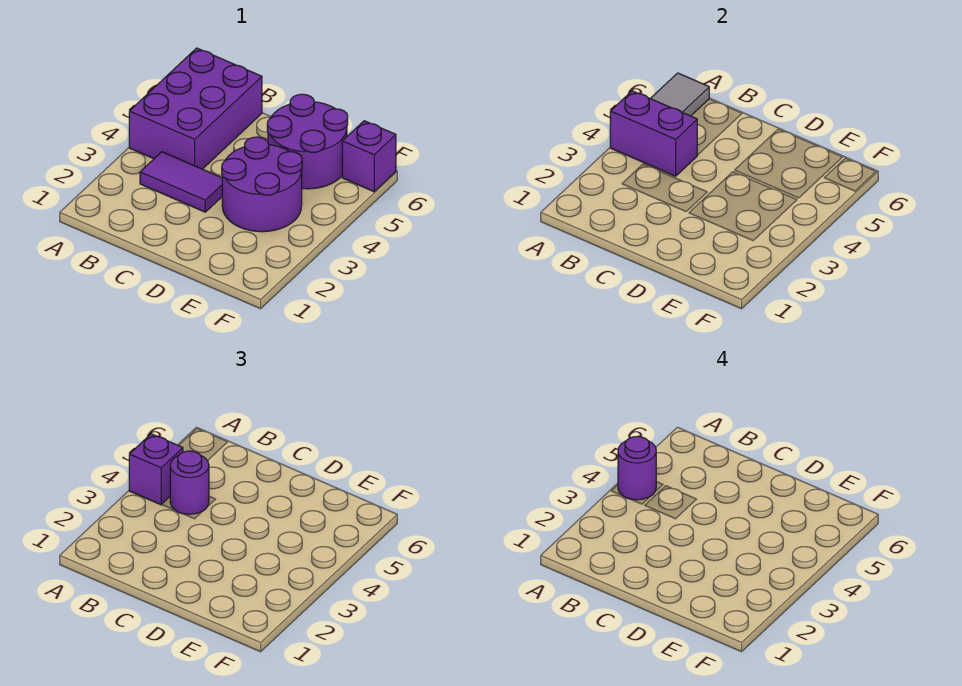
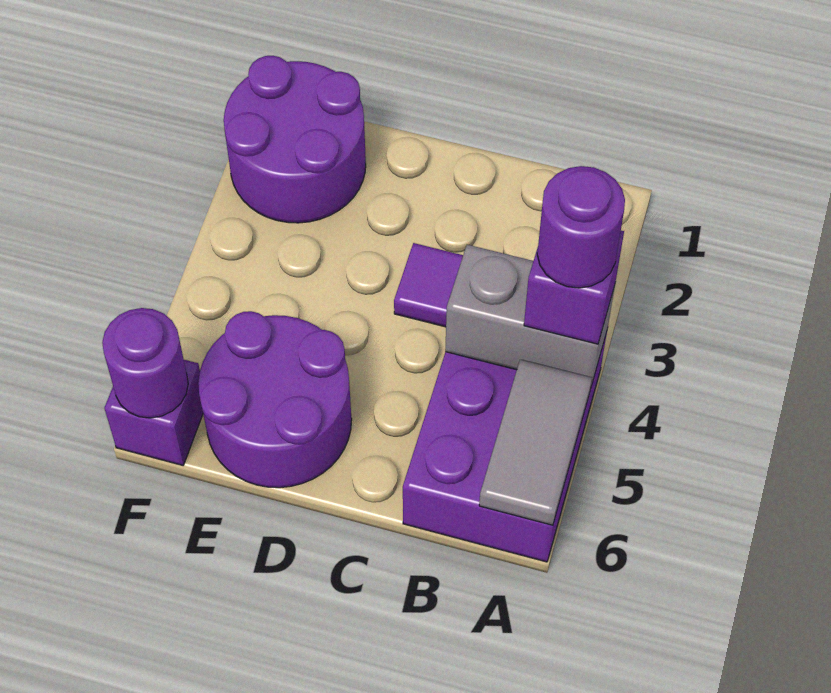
purple brick A4:B4 level 2 -> grey brick A4:B4 level 2
purple round brick B4 level 3 -> purple round brick F6 level 2
purple round brick D3:E4 level 1 -> purple round brick E1:F2 level 1

